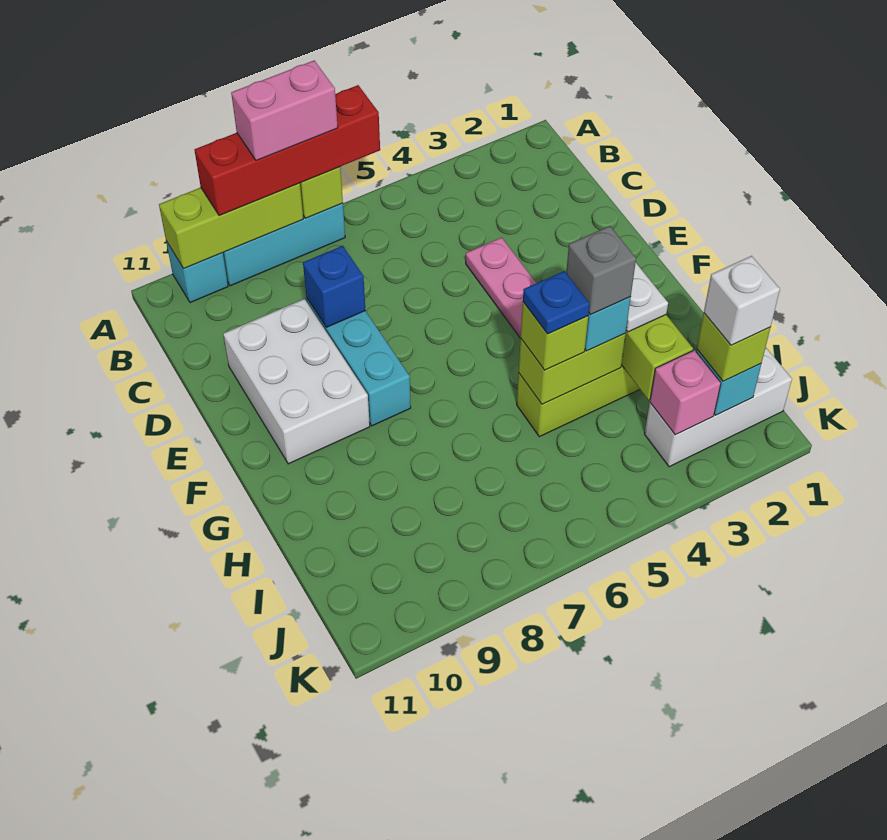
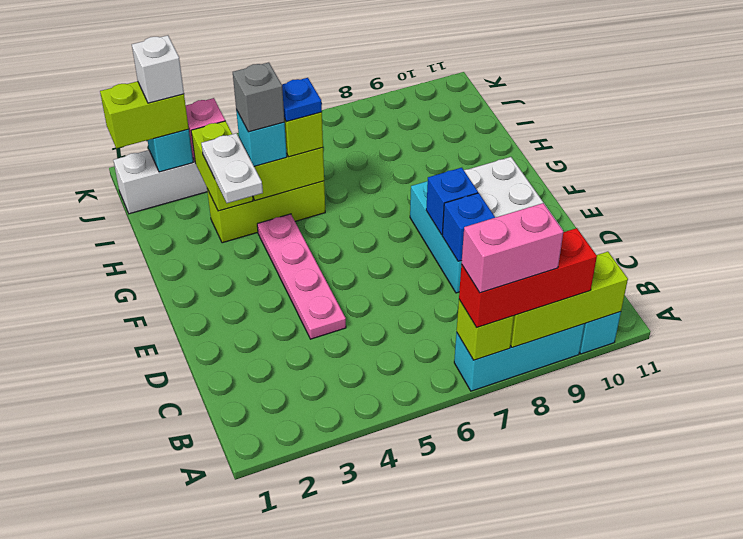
red brick A6:A9 level 3 -> red brick A7:A9 level 3
none -> blue brick E8 level 2
lime brick J2 level 3 -> lime brick J1:J2 level 3

